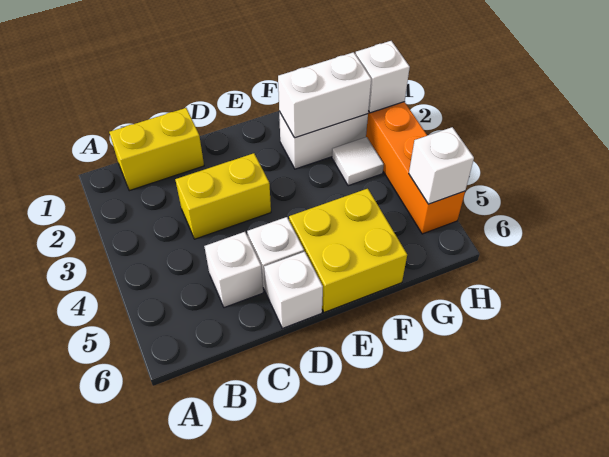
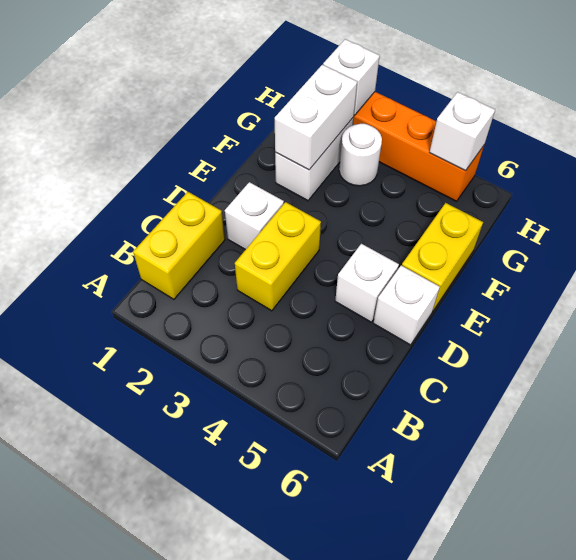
white brick C5 level 1 -> white brick D2 level 1
yellow brick E5:F6 level 1 -> yellow brick E6:F6 level 1
white tile G3 level 1 -> white round brick G3 level 1

